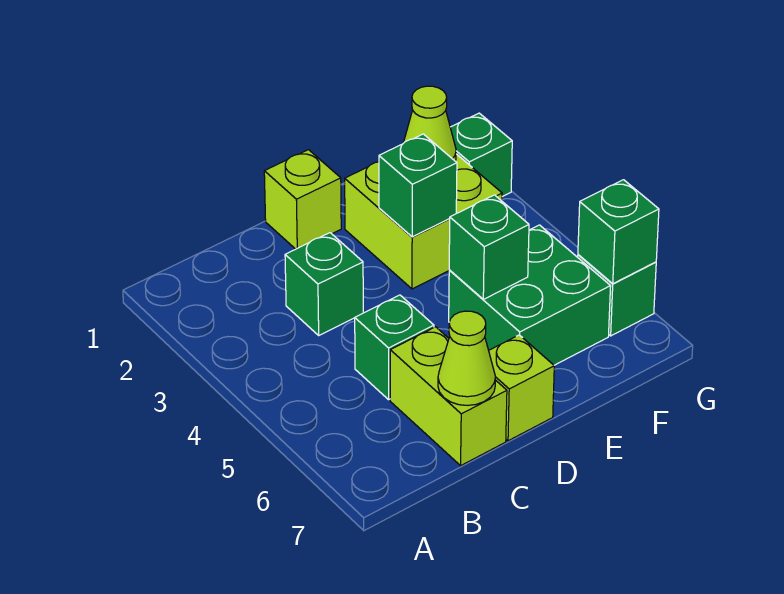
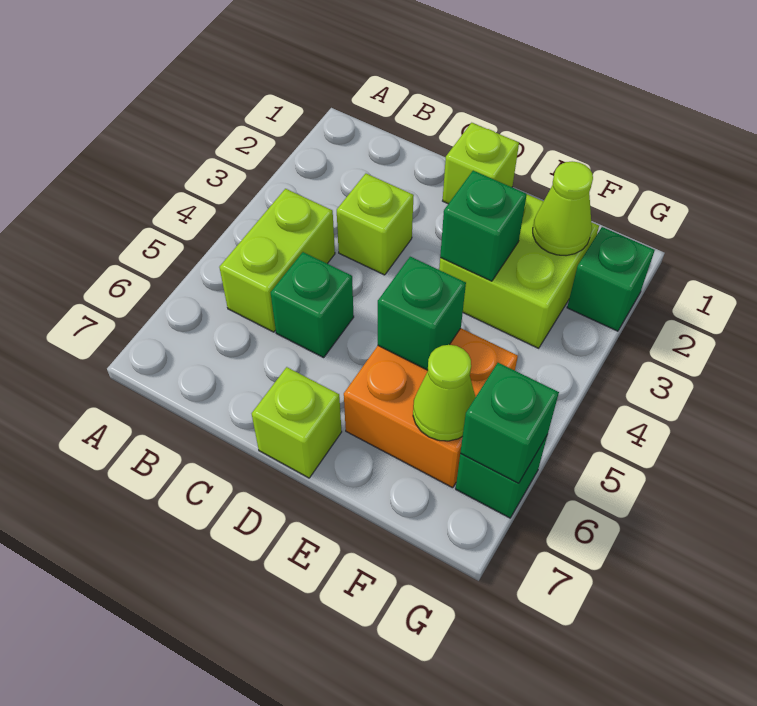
green brick C3 level 1 -> lime brick C3 level 1
lime brick C6:C7 level 1 -> lime brick B4:B5 level 1
lime cone C7 level 2 -> lime cone F6 level 2
green brick E5:F6 level 1 -> orange brick E5:F6 level 1

